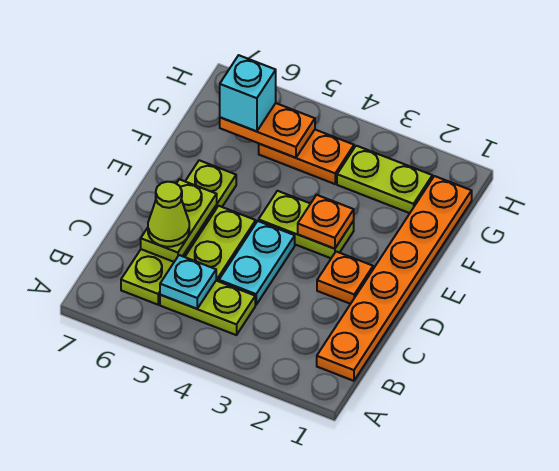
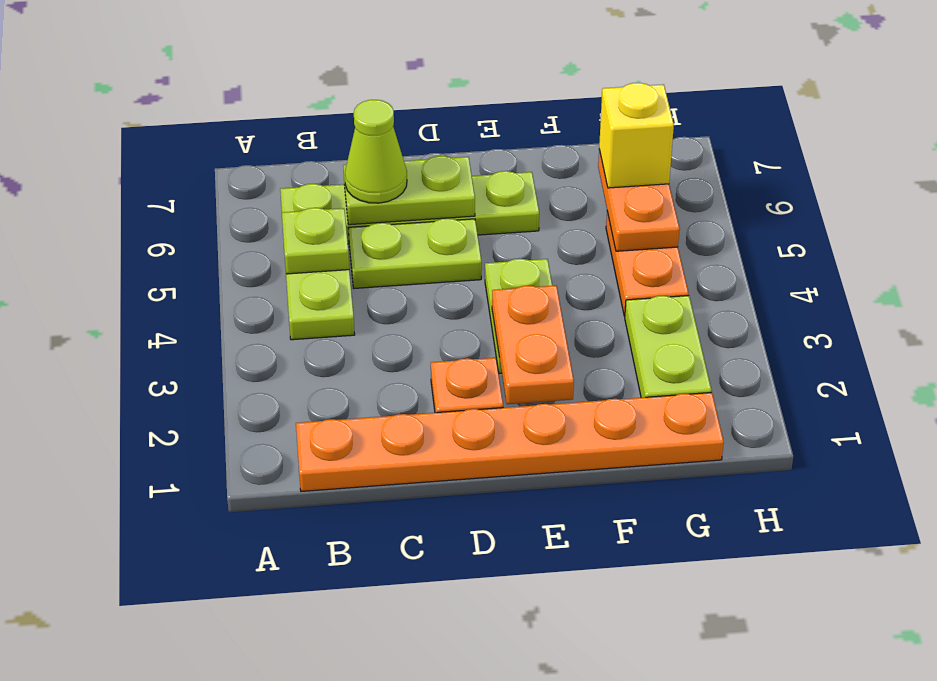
cyan plate B5 level 2 -> lime plate B5 level 2
cyan plate C4:D4 level 1 -> none
orange plate E3 level 2 -> orange plate E2:E3 level 2
cyan brick G6 level 3 -> yellow brick G6 level 3

